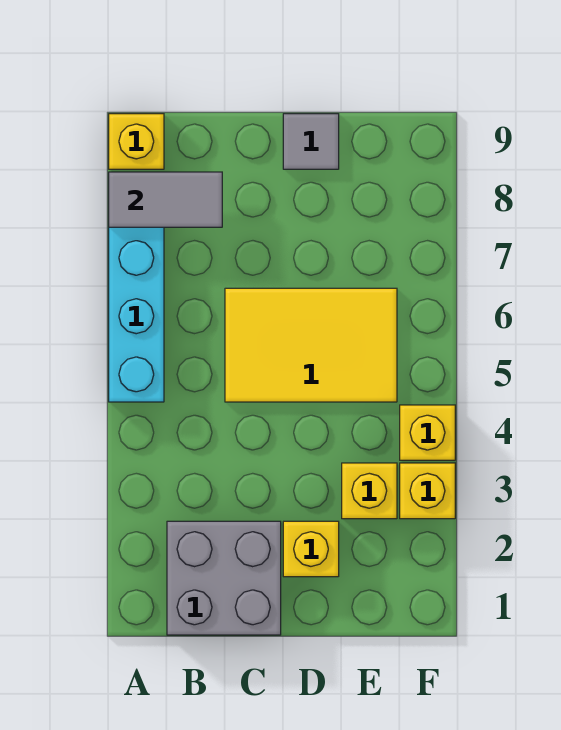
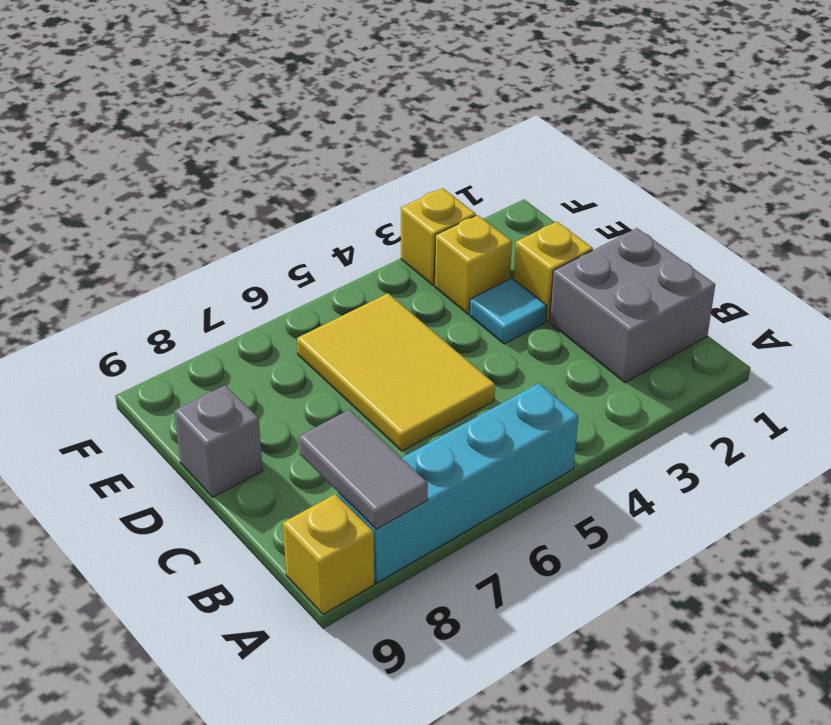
none -> cyan tile D3 level 1
grey tile D9 level 1 -> grey brick D9 level 1
yellow brick F4 level 1 -> none

